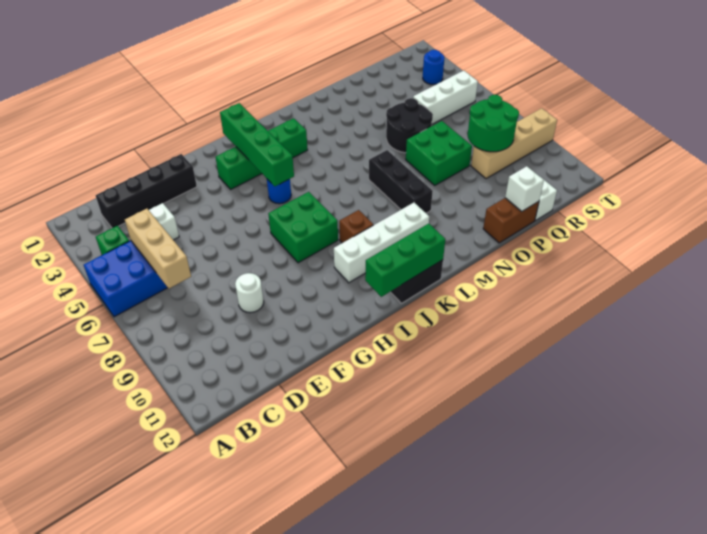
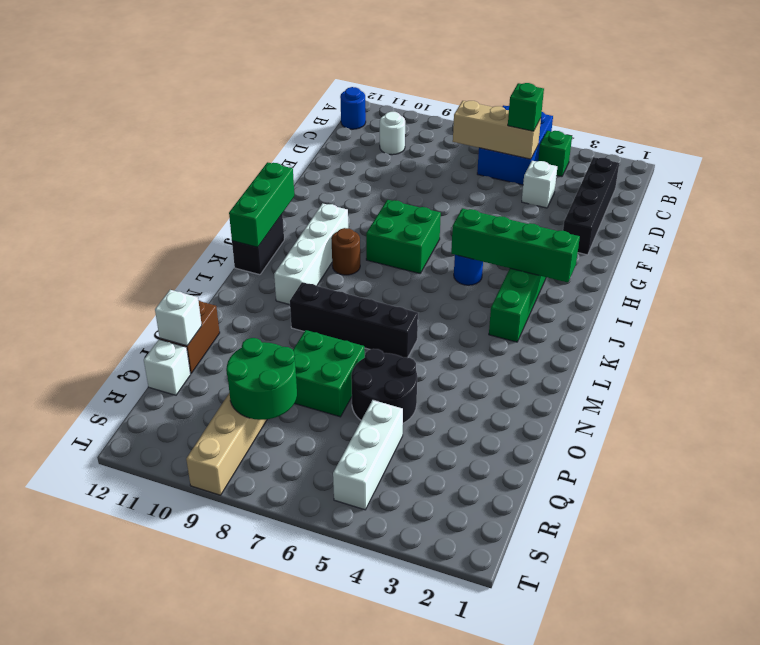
none -> green brick C5 level 3
white round brick E9 level 1 -> white round brick C10 level 1
brown brick J9 level 1 -> brown round brick J9 level 1
black brick M7:M9 level 1 -> black brick M6:M9 level 1
blue round brick S3 level 1 -> blue round brick B12 level 1

